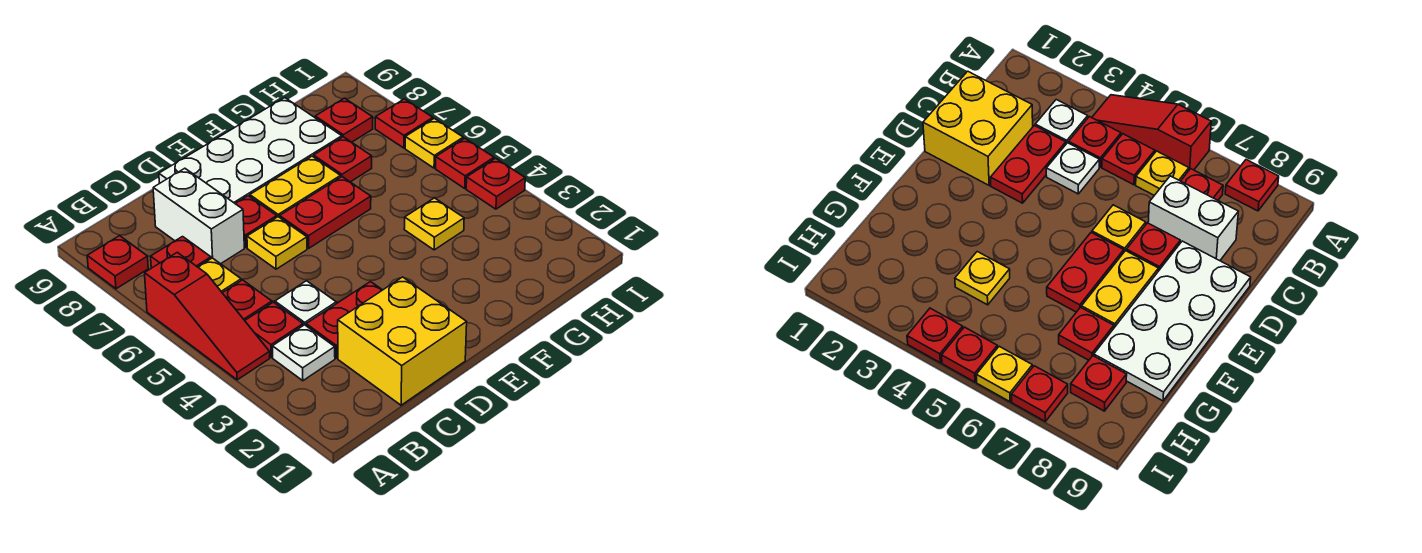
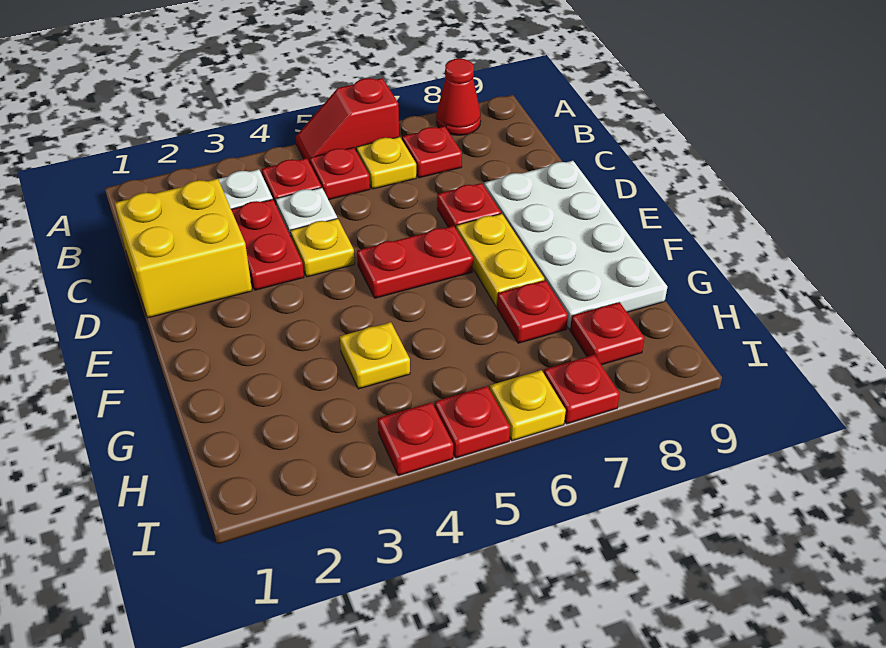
red slope A4:A6 level 1 top 6 -> red slope A5:A6 level 1 top 6
red plate A8 level 1 -> red cone A8 level 1
white brick C7:C8 level 1 -> none
yellow plate D6 level 1 -> yellow plate D4 level 1
red plate E6:F6 level 1 -> red plate E5:E6 level 1

